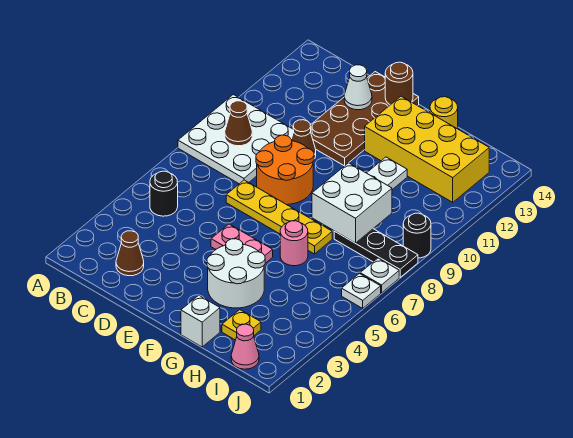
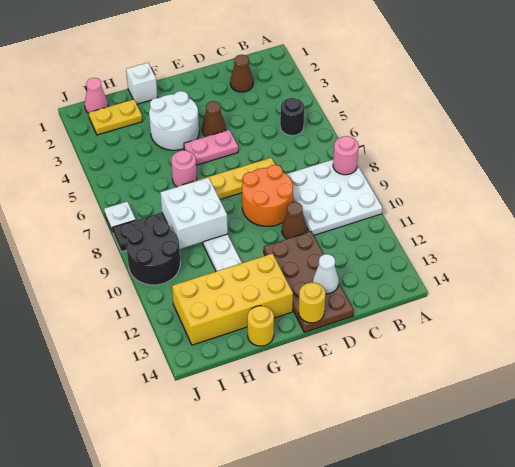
none -> pink round brick A8 level 2
brown cone B9 level 2 -> brown cone E4 level 1
brown round brick E14 level 2 -> yellow round brick E14 level 2
yellow plate H2 level 1 -> yellow plate H2:I2 level 1
white plate J6 level 1 -> none
black round brick J9 level 1 -> black round brick I9:J10 level 1

